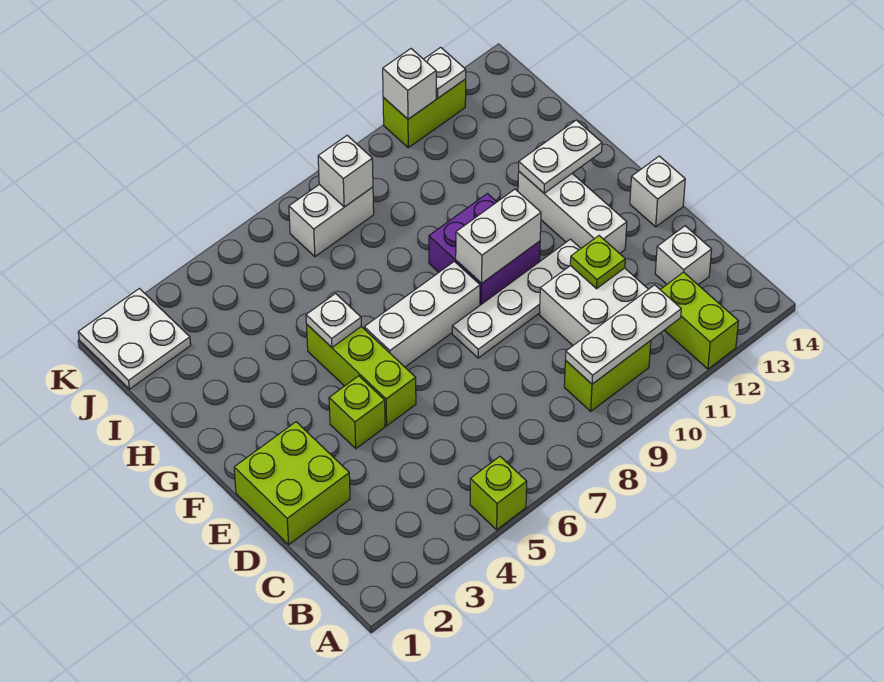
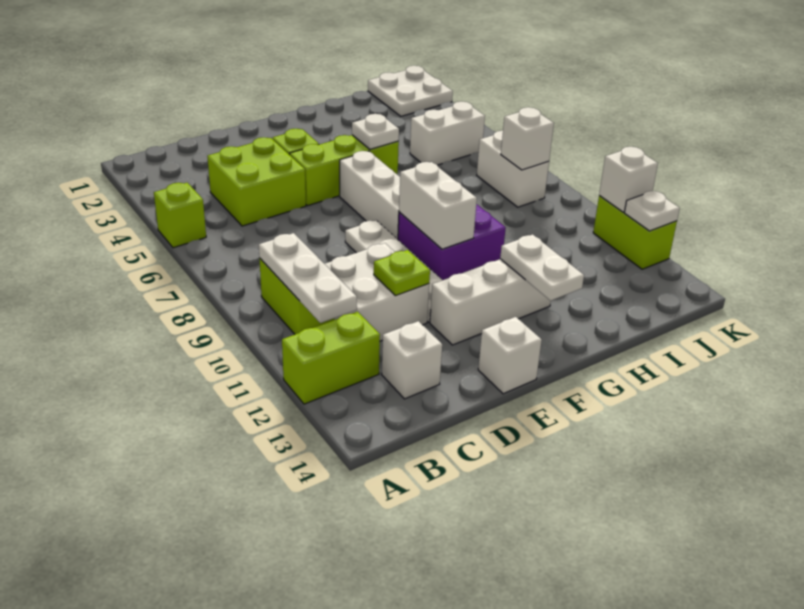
lime brick D1:E2 level 1 -> lime brick C4:D5 level 1
none -> white brick I5:J5 level 1

